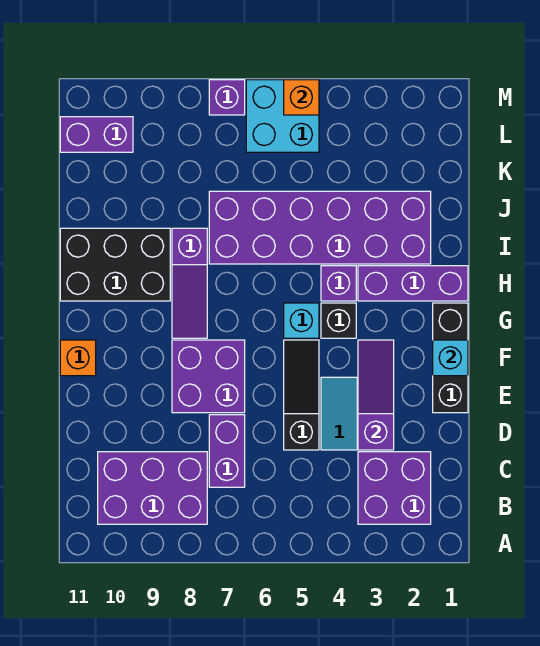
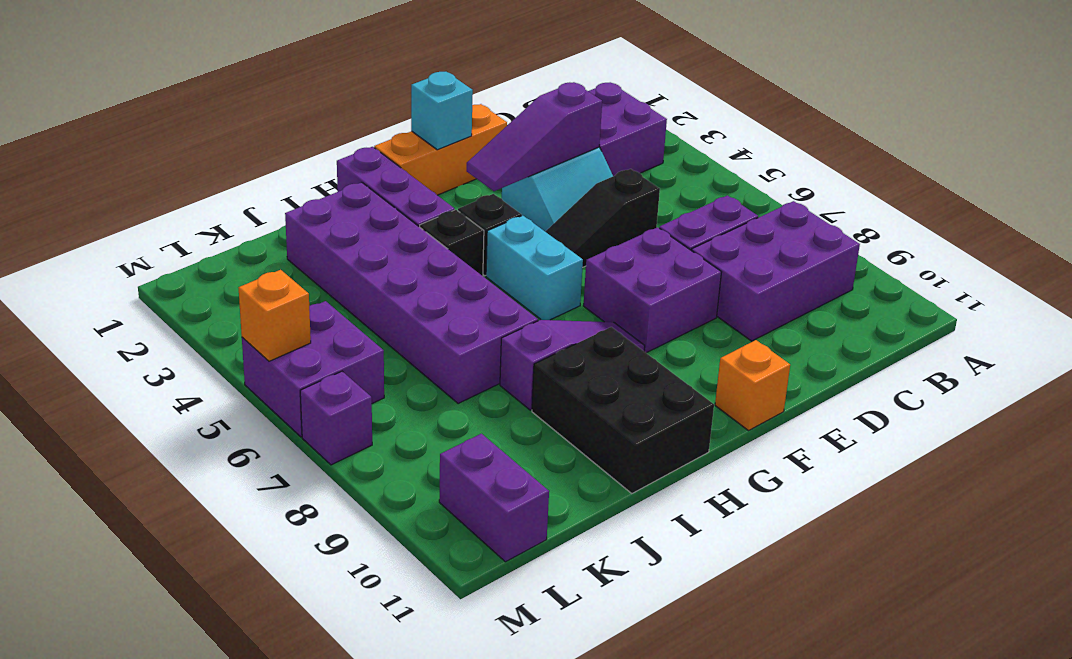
purple brick B8:C10 level 1 -> purple brick B8:D9 level 1
black brick E1:G1 level 1 -> orange brick E1:G1 level 1
cyan brick G5 level 1 -> cyan brick G5:G6 level 1
purple brick H4 level 1 -> black brick H4 level 1
cyan brick L5:M6 level 1 -> purple brick L5:M6 level 1

